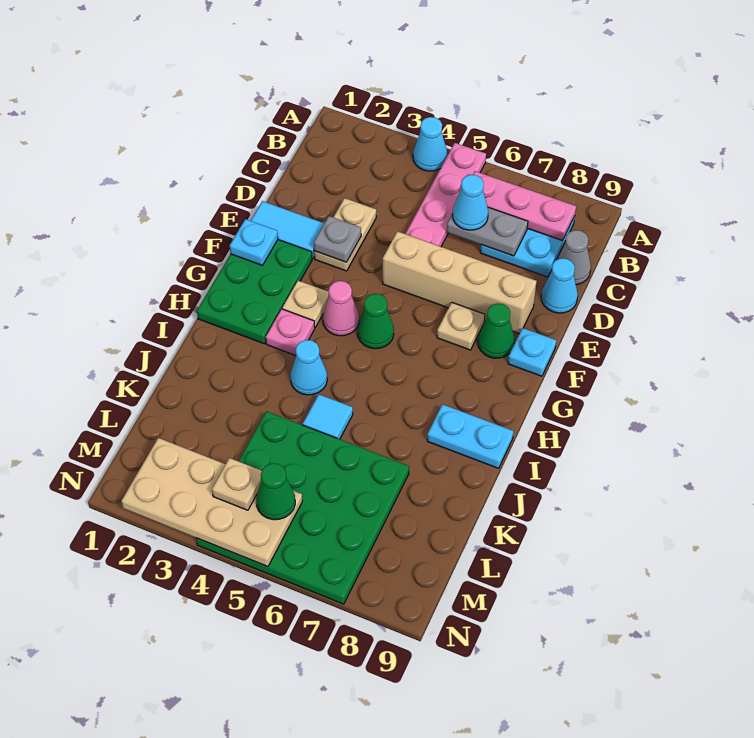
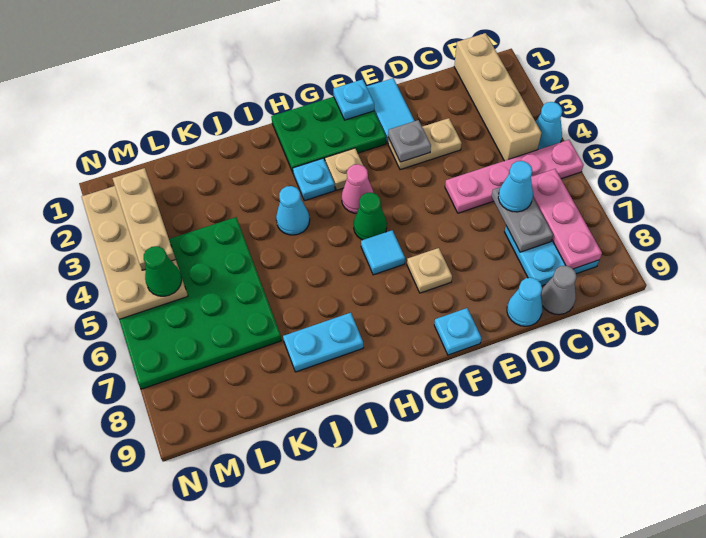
tan brick E5:E8 level 1 -> tan brick B1:B4 level 1
green cone F8 level 1 -> none
pink plate H3 level 1 -> cyan plate H3 level 1
cyan plate I8:I9 level 1 -> cyan plate I8:J8 level 1
cyan tile J5 level 1 -> cyan tile G6 level 1
tan plate M4 level 3 -> tan plate M2:M4 level 3

